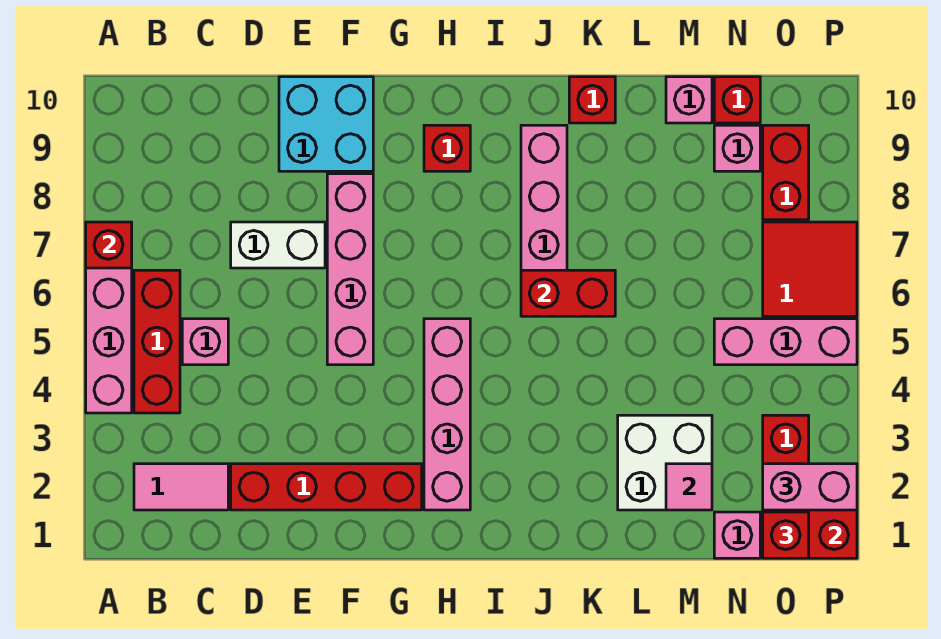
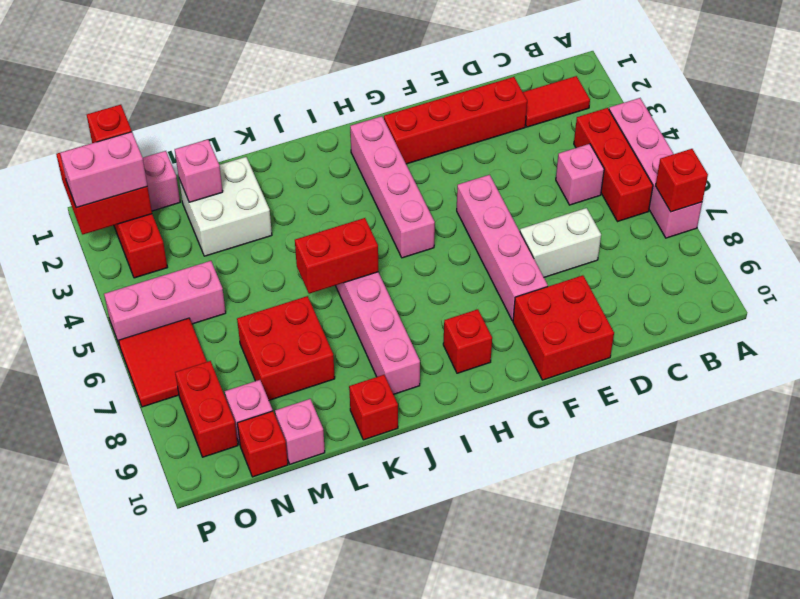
pink tile B2:C2 level 1 -> red tile B2:C2 level 1
cyan brick E9:F10 level 1 -> red brick E9:F10 level 1
none -> red brick L7:M8 level 1
pink tile M2 level 2 -> pink brick M2 level 2

